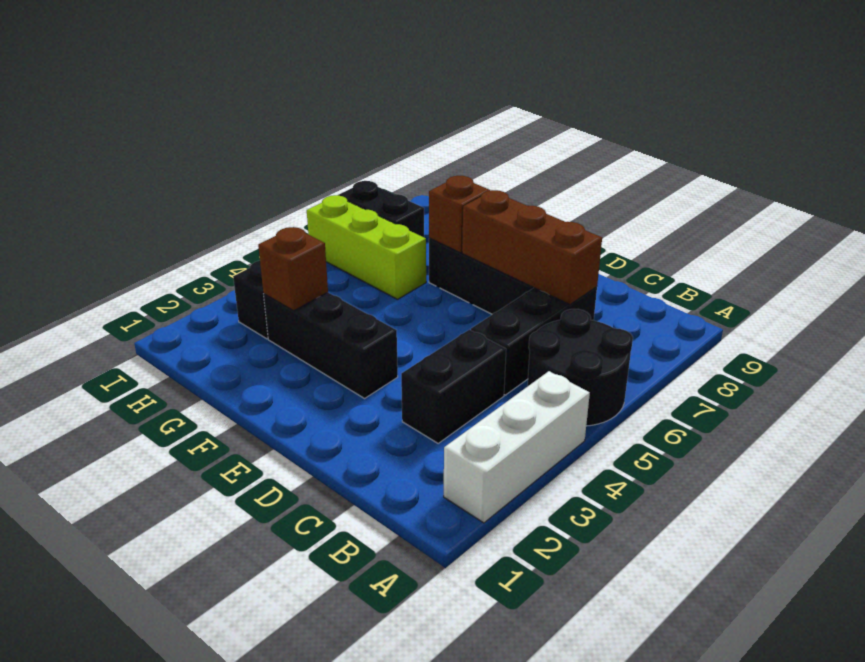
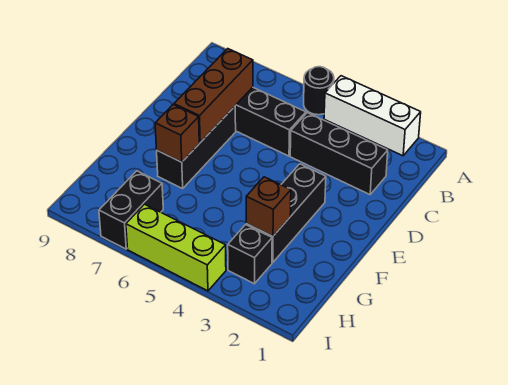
black round brick A5:B6 level 1 -> black round brick A5 level 1
black brick C3:C4 level 1 -> black brick C2:C4 level 1
lime brick G6:I6 level 1 -> lime brick I4:I6 level 1

